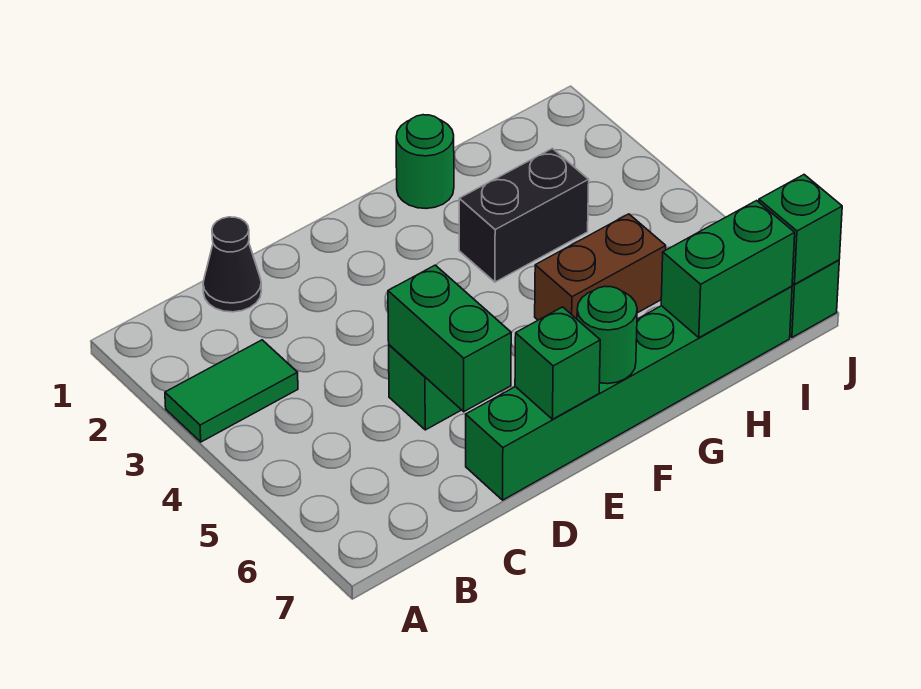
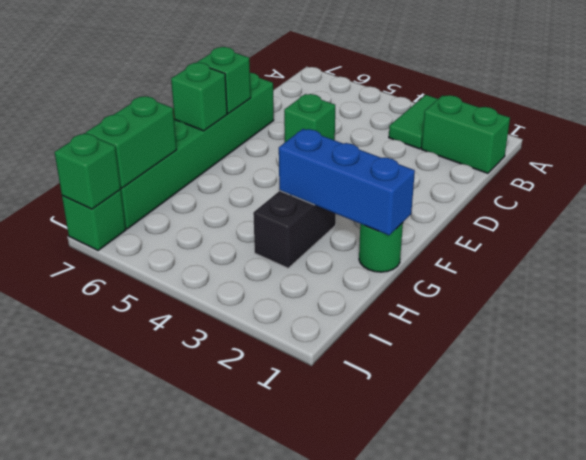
black cone C1 level 1 -> none
green brick D5:D6 level 2 -> green brick B1:B2 level 1
green round brick F7 level 2 -> green brick F7 level 2
none -> blue brick G1:G3 level 2
brown brick G5:H5 level 1 -> none

